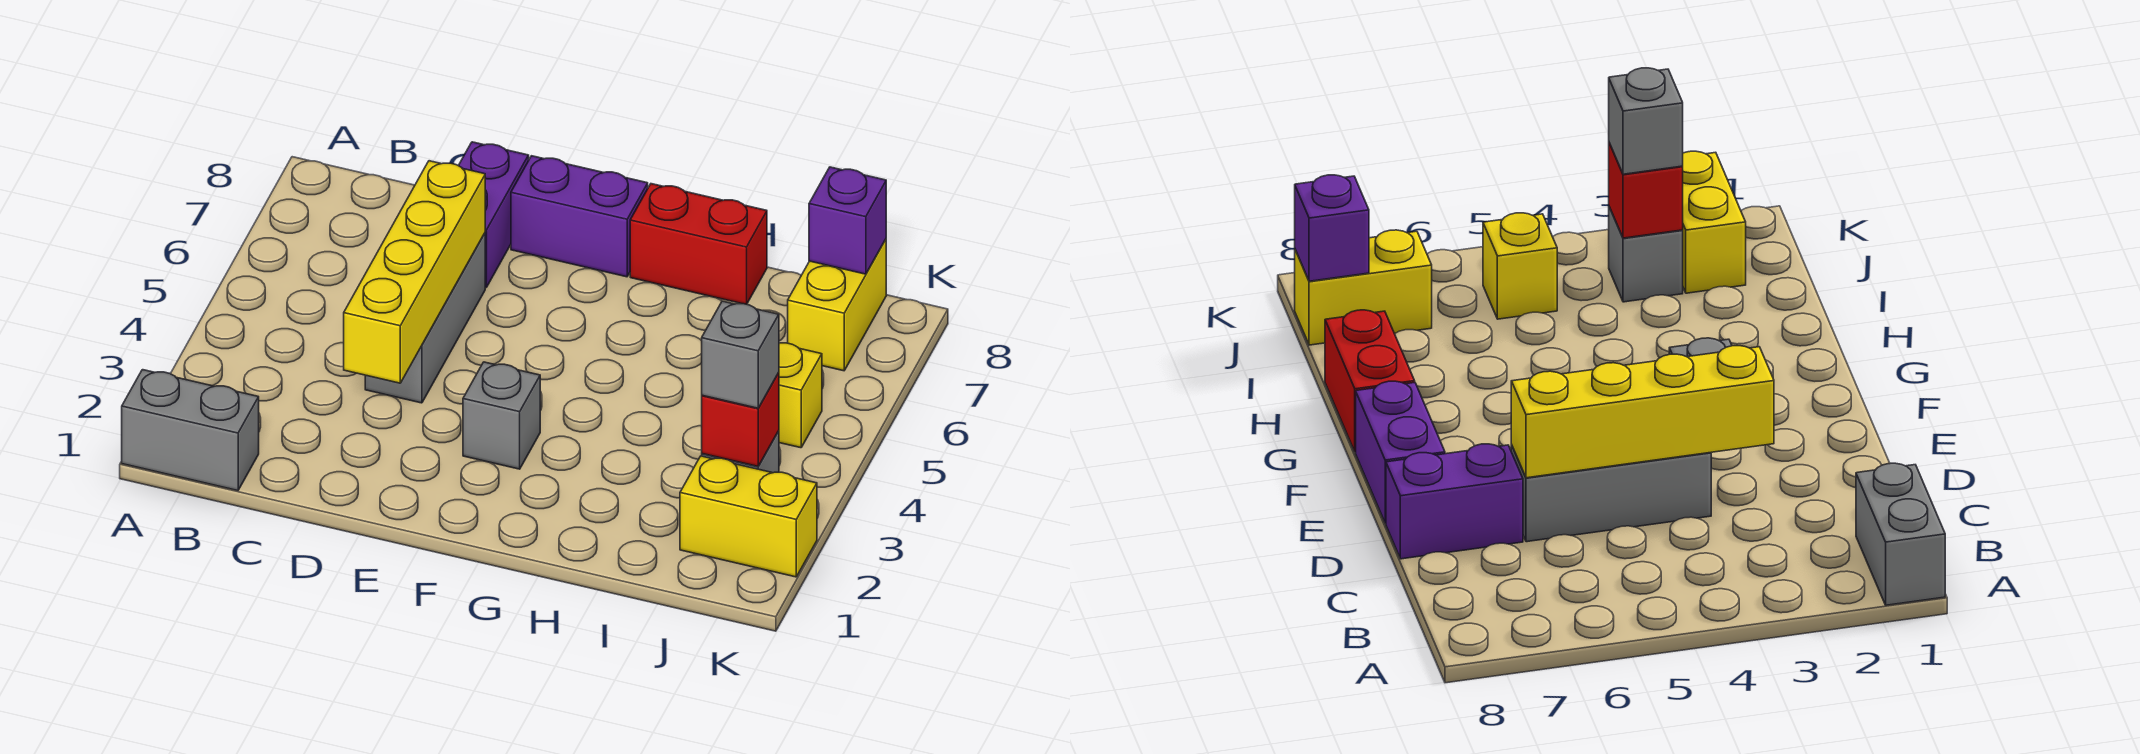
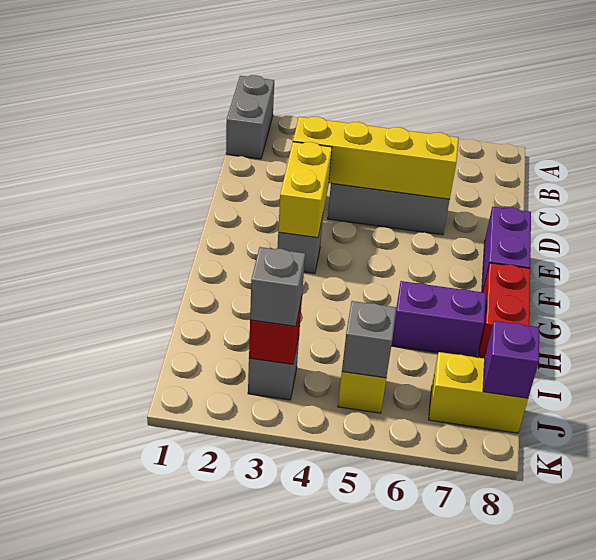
purple brick D7:D8 level 1 -> purple brick H6:H7 level 1
yellow brick J2:K2 level 1 -> yellow brick E3:F3 level 2
none -> grey brick J5 level 2

